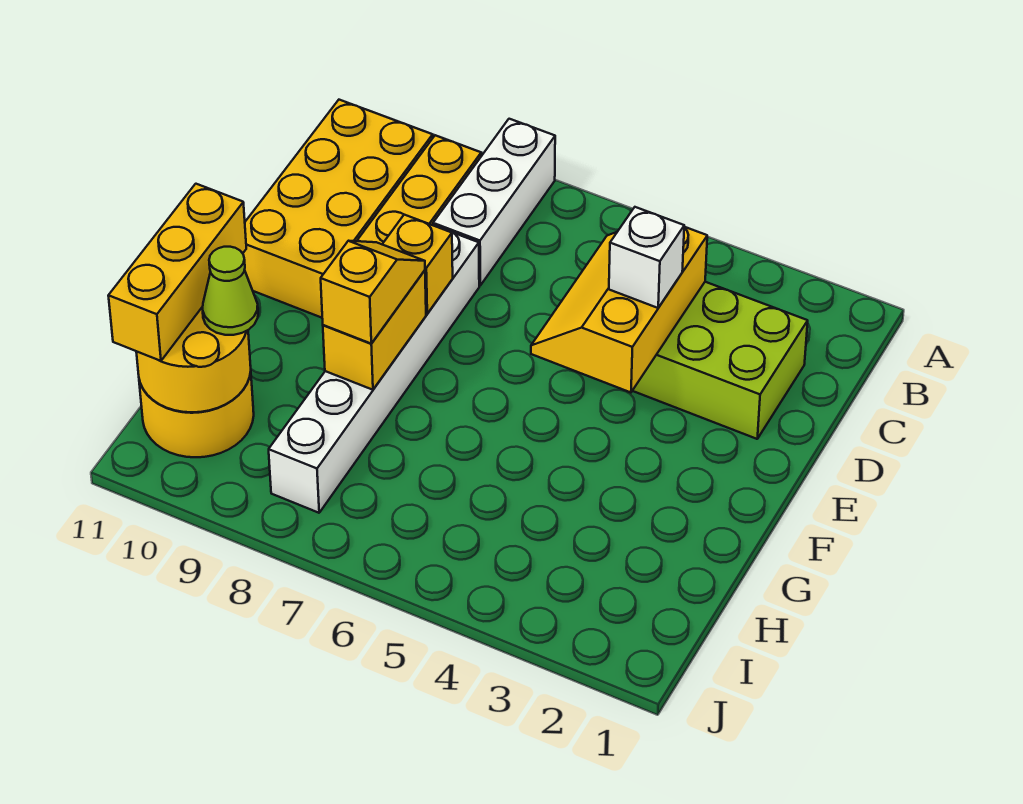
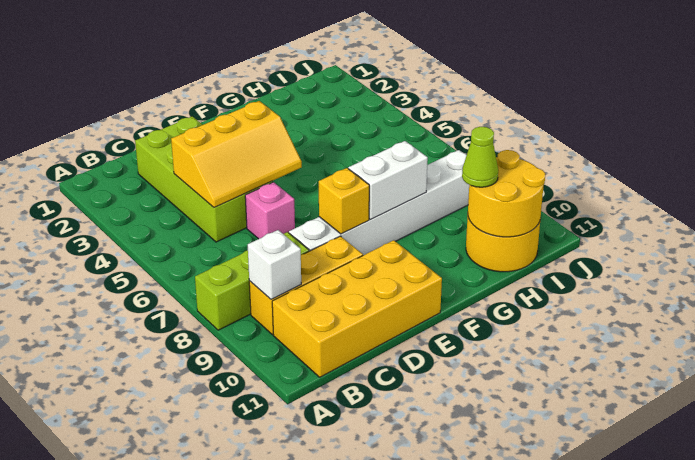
white brick A8:C8 level 1 -> lime brick A8:C8 level 1
white brick D4 level 3 -> white brick B9 level 2
none -> pink brick D6 level 1
yellow brick F8:G8 level 2 -> white brick F8:G8 level 2
yellow slope F8:G8 level 3 top G -> none
yellow brick G11:I11 level 3 -> none

